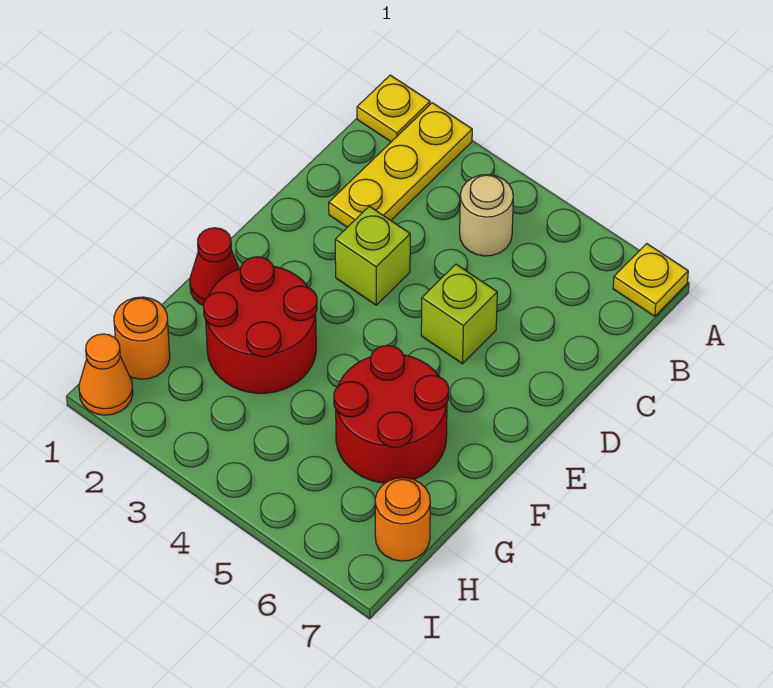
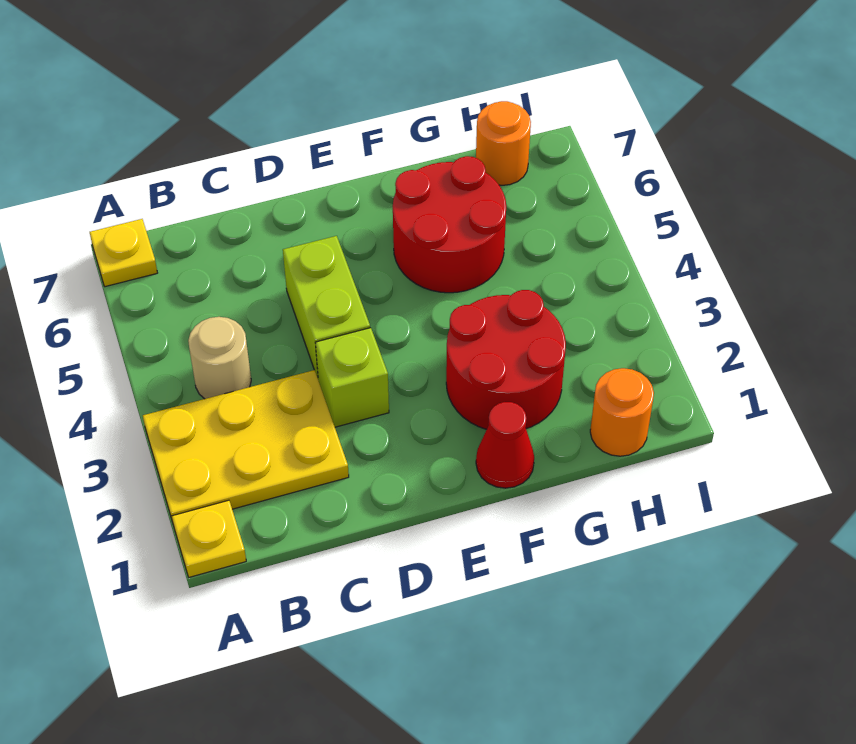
yellow plate A2:C2 level 1 -> yellow plate A2:C3 level 1
lime brick D5 level 1 -> lime brick D4:D5 level 1
orange cone I1 level 1 -> none

